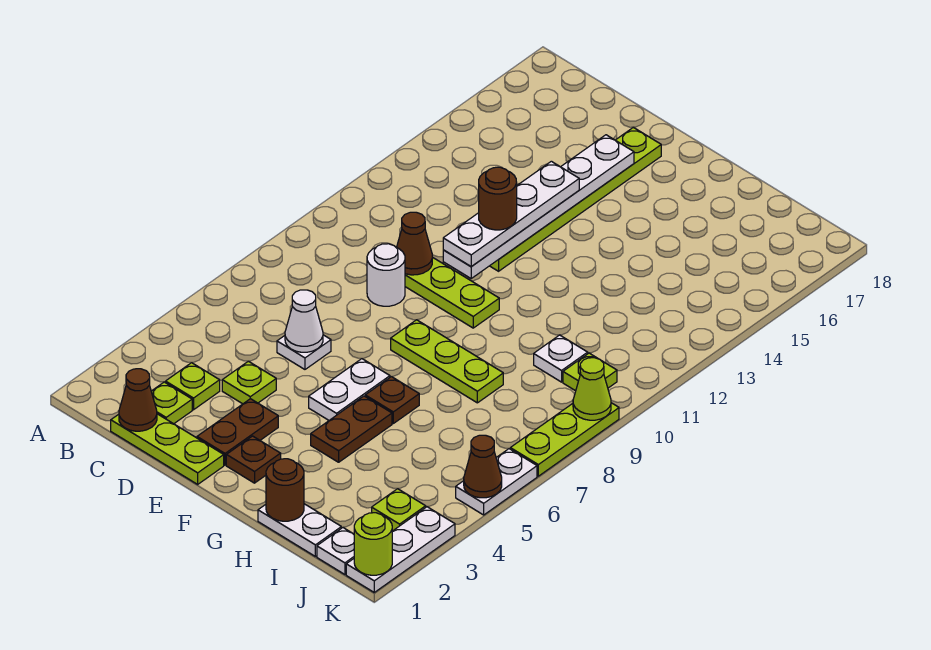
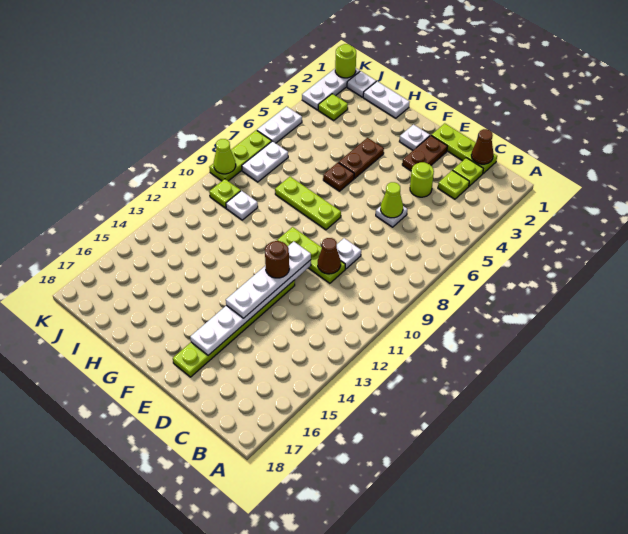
lime plate D4 level 1 -> lime round brick D4 level 1
white cone D6 level 2 -> lime cone D6 level 2
white round brick D9 level 1 -> white plate D9 level 1
brown plate F2 level 1 -> white plate F2 level 1
white plate F5:F6 level 1 -> white plate J7:J8 level 1
brown round brick H1 level 2 -> none
brown cone K5 level 2 -> none

